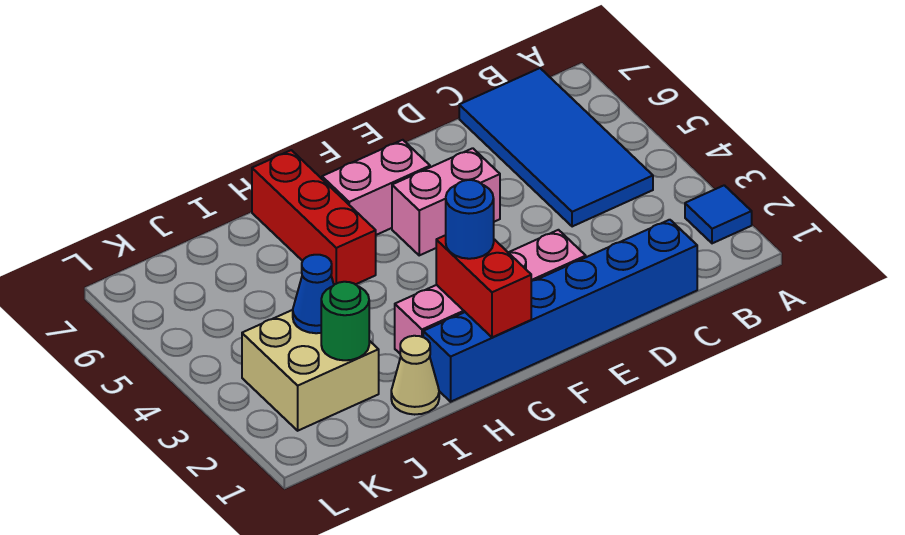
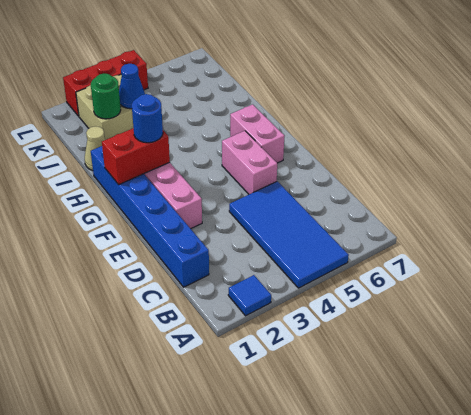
blue tile B4:C7 level 1 -> blue tile A4:D5 level 1
red brick H5:H7 level 1 -> red brick L2:L4 level 1

